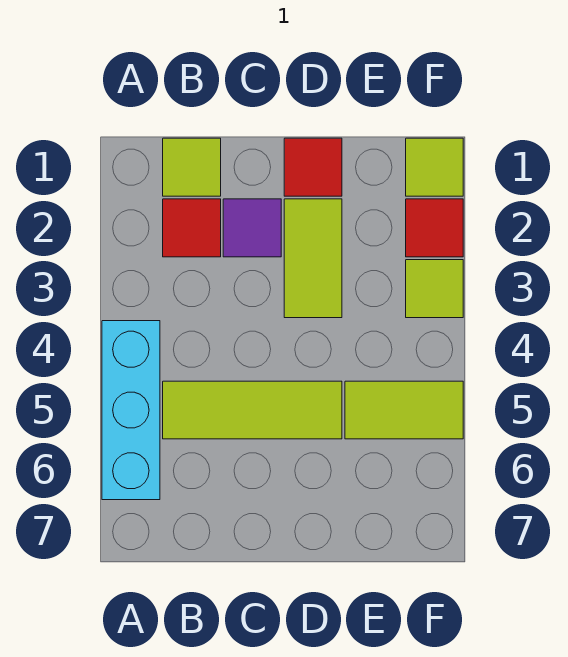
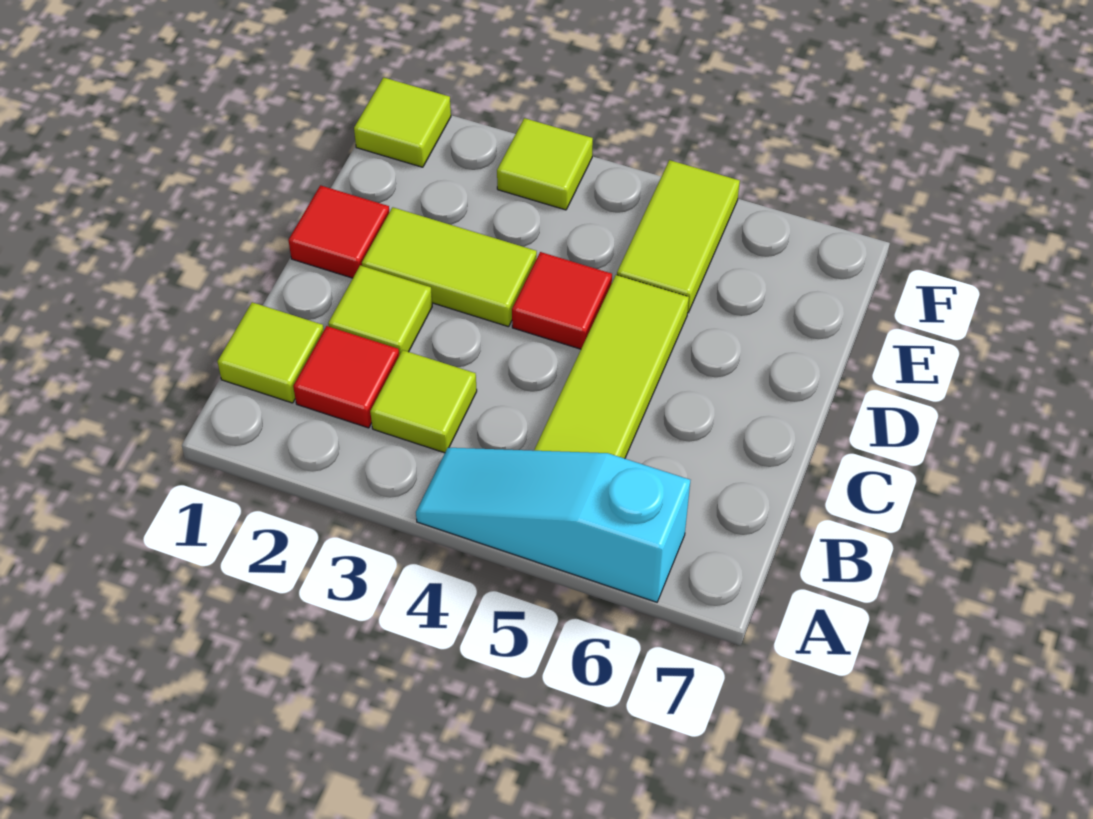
cyan brick A4:A6 level 1 -> cyan slope A4:A6 level 1 top 6
none -> lime tile B3 level 1
purple tile C2 level 1 -> lime tile C2 level 1
red tile F2 level 1 -> red tile D4 level 1

